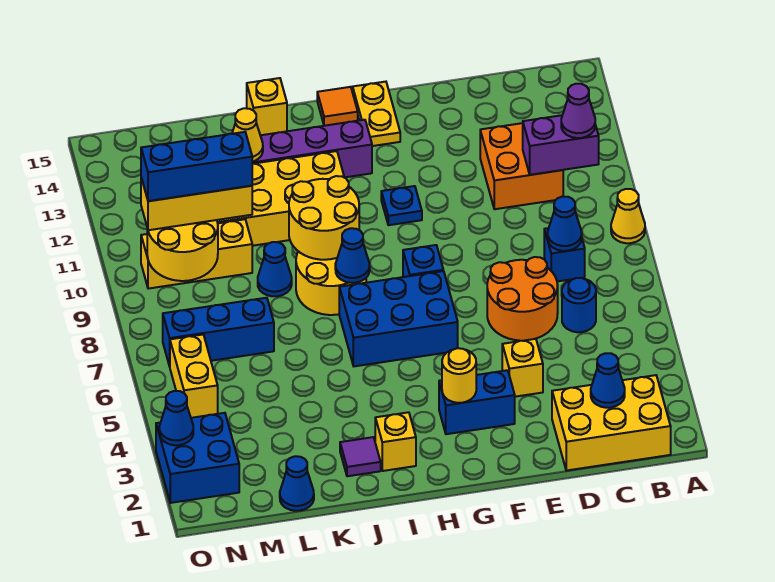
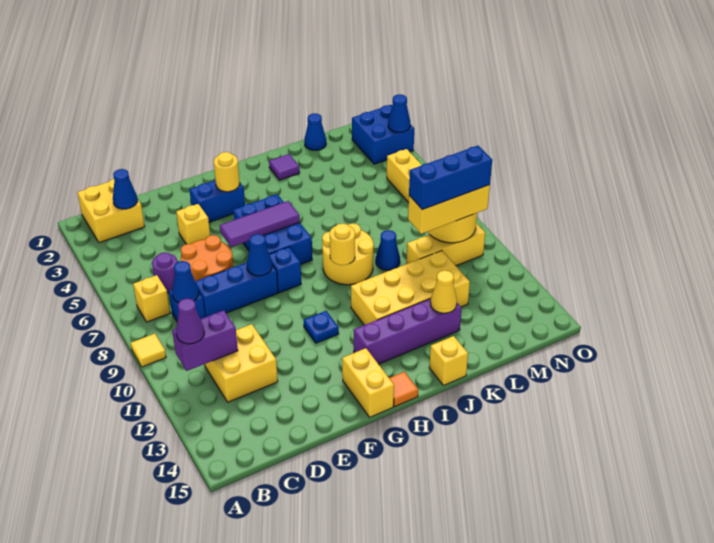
yellow cone A9 level 1 -> yellow tile A9 level 1
yellow brick B1:D2 level 1 -> yellow brick B1:C2 level 1
blue round brick C6 level 1 -> purple round brick C6 level 1
orange brick C11:D12 level 1 -> yellow brick C11:D12 level 1
none -> purple tile F6:H6 level 2
blue brick G6:I7 level 1 -> blue brick G5:H7 level 1
yellow plate G14:G15 level 1 -> yellow brick G14:G15 level 1
yellow brick I2 level 1 -> yellow brick B7 level 1
blue cone I8 level 2 -> blue cone F8 level 2
yellow round brick I9:J10 level 2 -> yellow round brick I9 level 2
blue brick L7:N7 level 1 -> blue brick D8:F8 level 1

